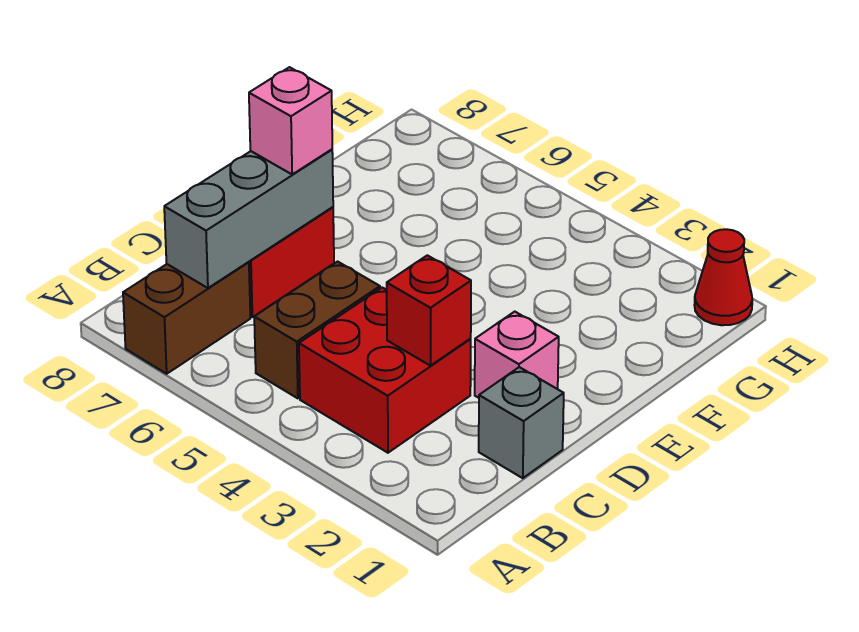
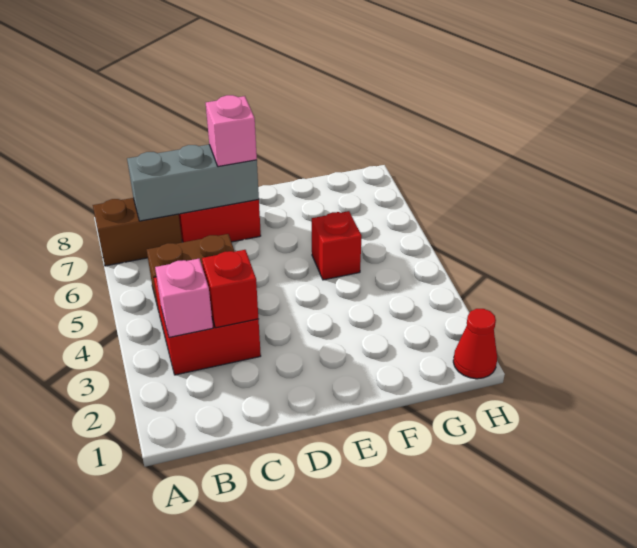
grey brick C1 level 1 -> none
pink brick D2 level 1 -> pink brick B3 level 2
none -> red brick F5 level 1

